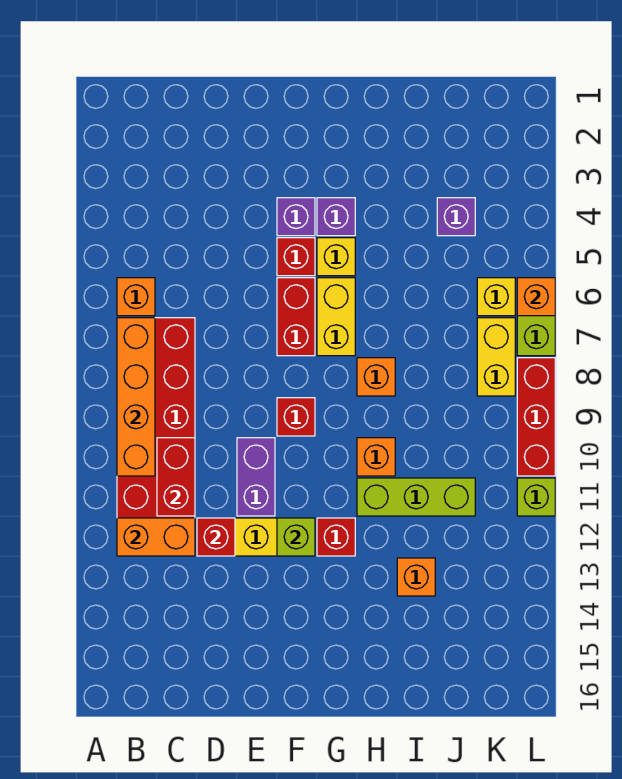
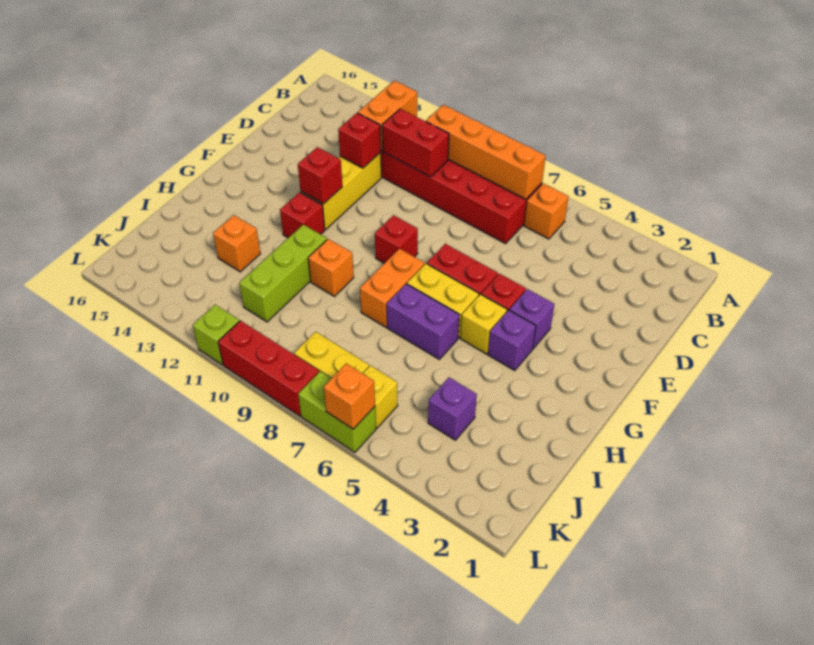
purple brick E10:E11 level 1 -> purple brick H6:H7 level 1
lime brick F12 level 2 -> red brick F12 level 2
orange brick H8 level 1 -> orange brick G8:H8 level 1

